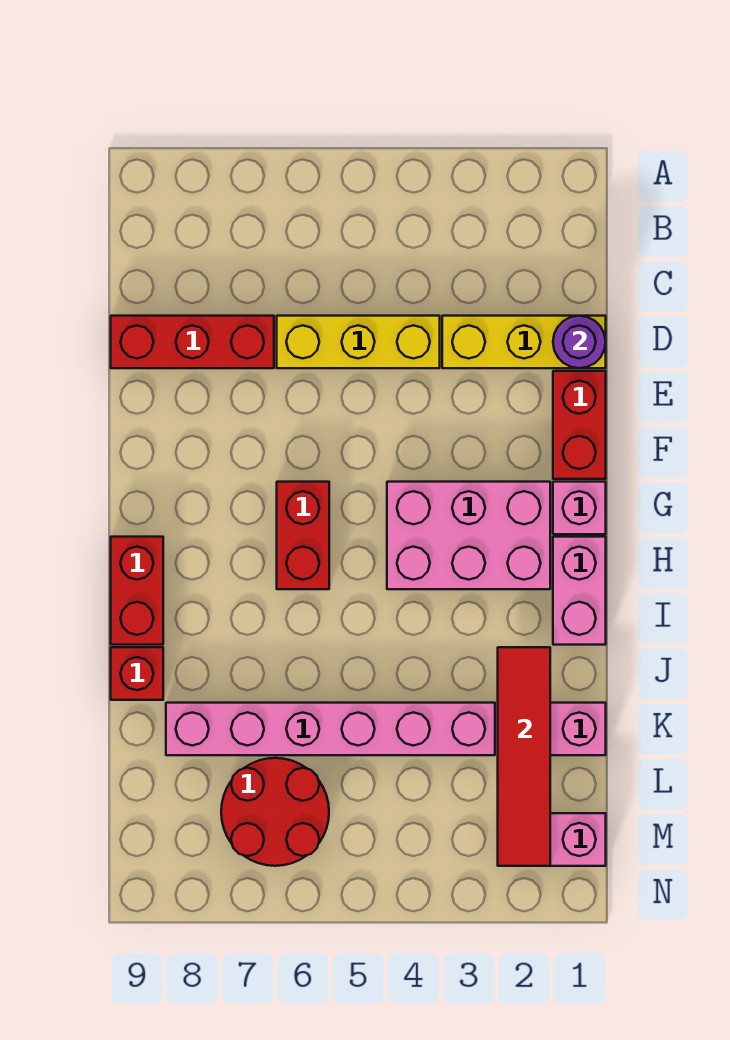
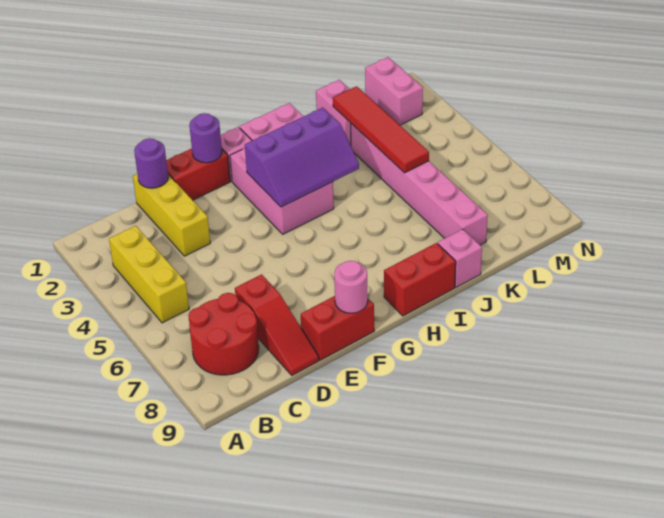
yellow brick D4:D6 level 1 -> yellow brick B3:B5 level 1
red brick D7:D9 level 1 -> red slope D7:D9 level 1 top 7
none -> purple round brick F1 level 2
none -> pink round brick F9 level 2
none -> purple slope G3:I4 level 2 top 3
red brick G6:H6 level 1 -> red brick E9:F9 level 1
red tile J2:M2 level 2 -> red tile K2:K5 level 2
red brick J9 level 1 -> pink brick J9 level 1
red round brick L6:M7 level 1 -> red round brick B7:C8 level 1

